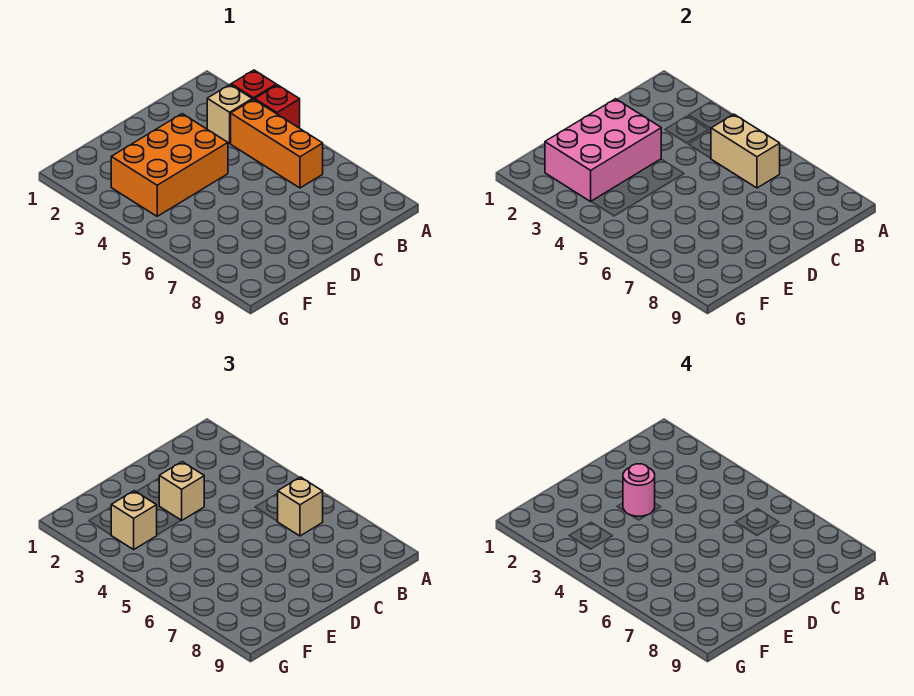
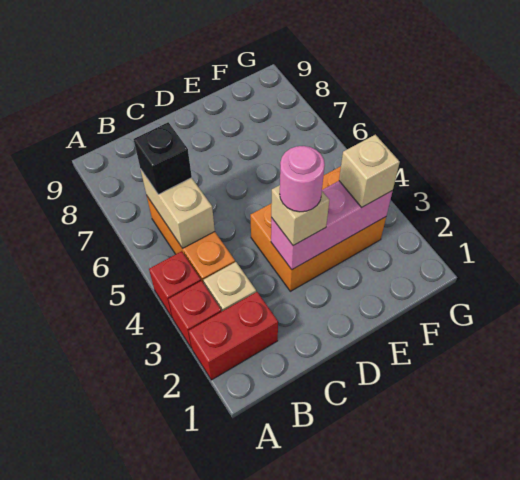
none -> red brick A2:B2 level 1
tan brick B6 level 3 -> black brick B6 level 3
pink brick D2:F3 level 2 -> pink brick D3:F3 level 2

